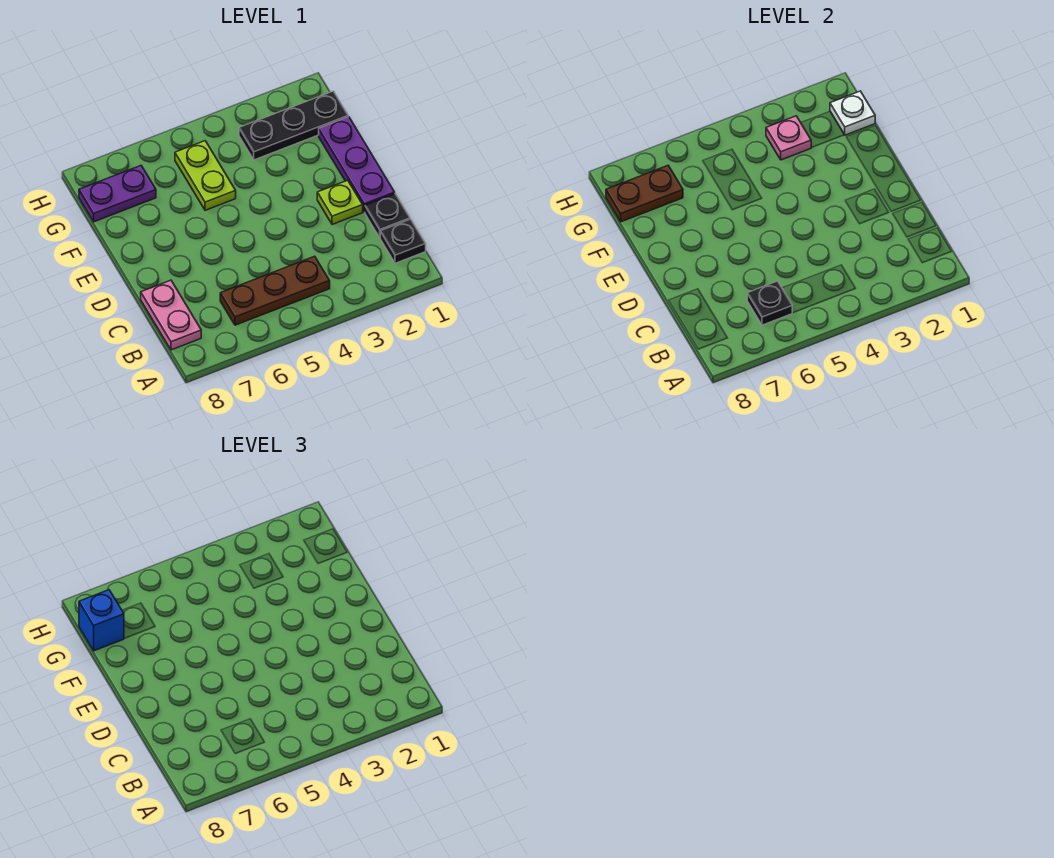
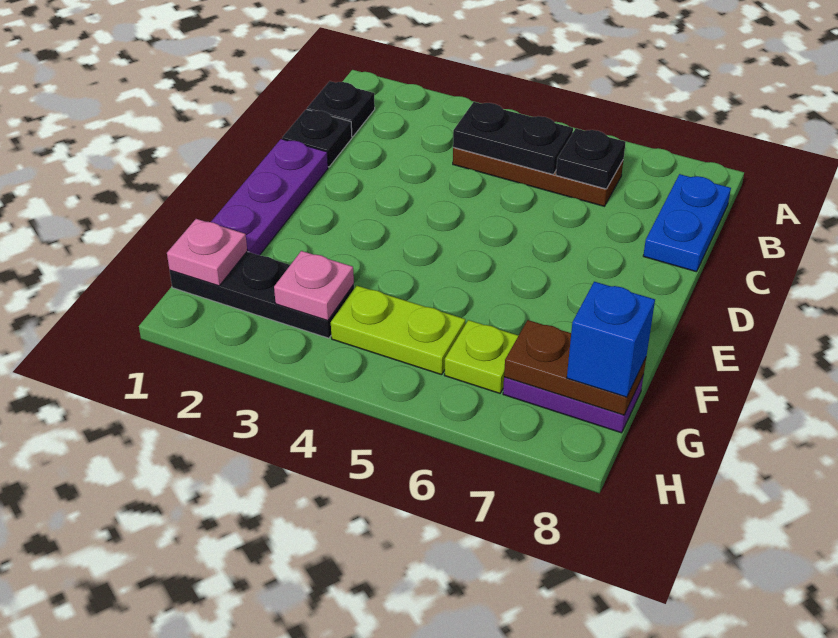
none -> black plate B4:B5 level 2
pink plate B8:C8 level 1 -> blue plate B8:C8 level 1
lime plate D2 level 1 -> lime plate G6 level 1
lime plate F5:G5 level 1 -> lime plate G4:G5 level 1
white plate G1 level 2 -> pink plate G1 level 2

